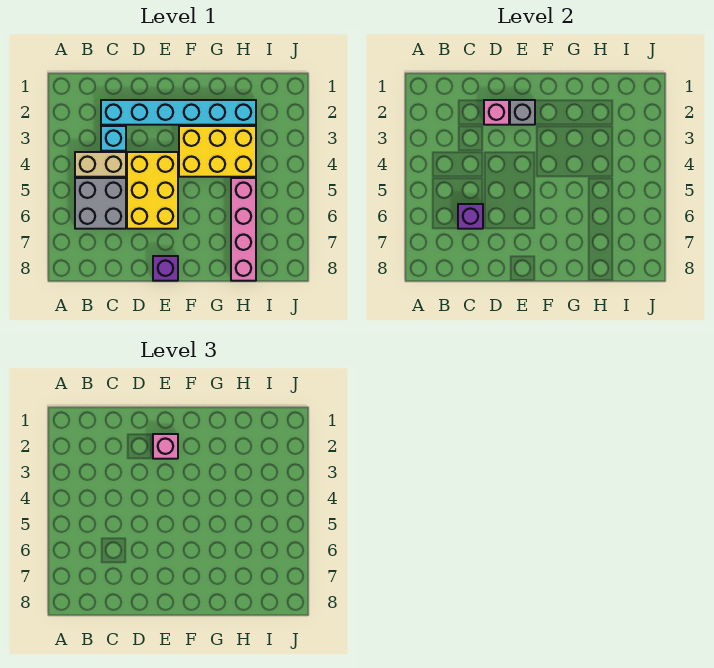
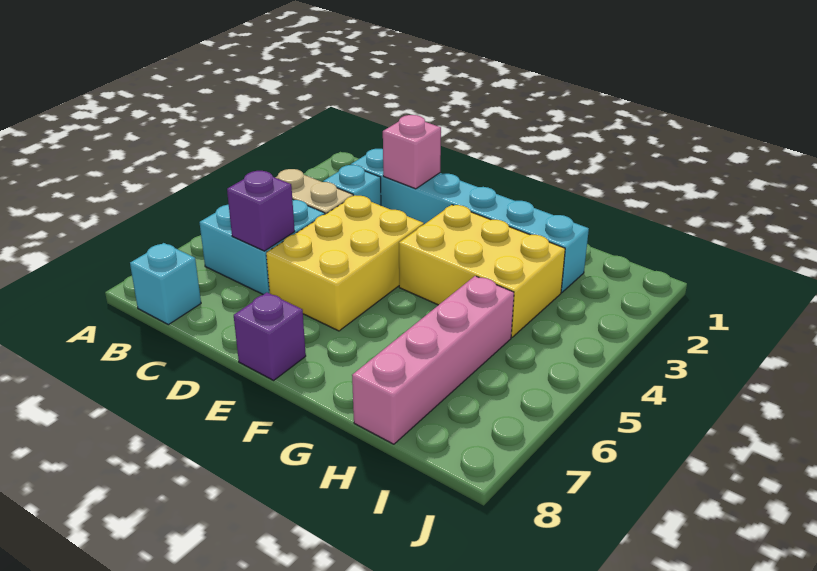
grey brick B5:C6 level 1 -> cyan brick B5:C6 level 1
none -> cyan brick B8 level 1
grey brick E2 level 2 -> none
pink brick E2 level 3 -> none

